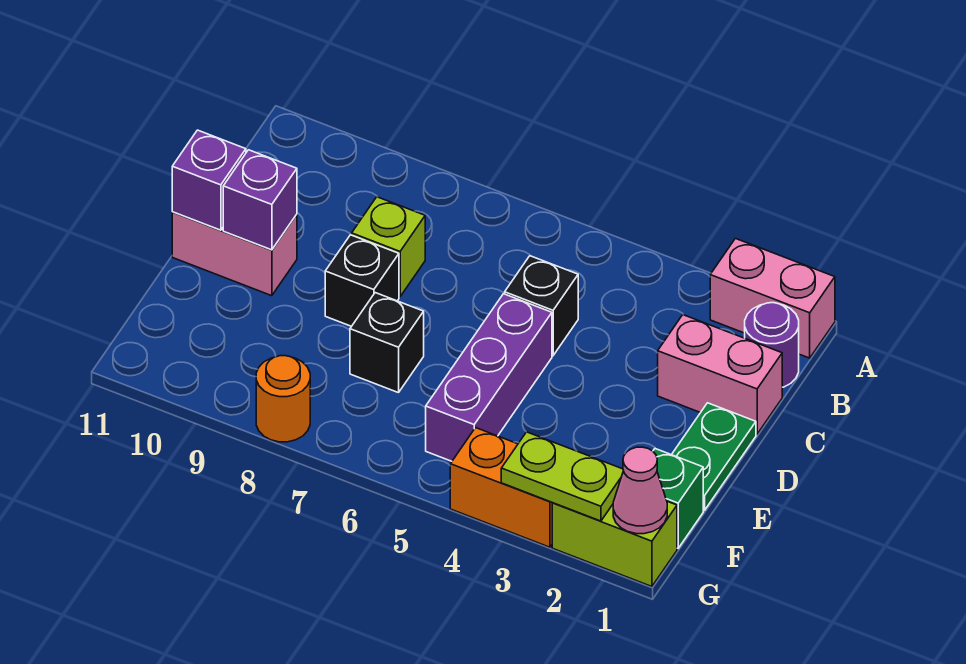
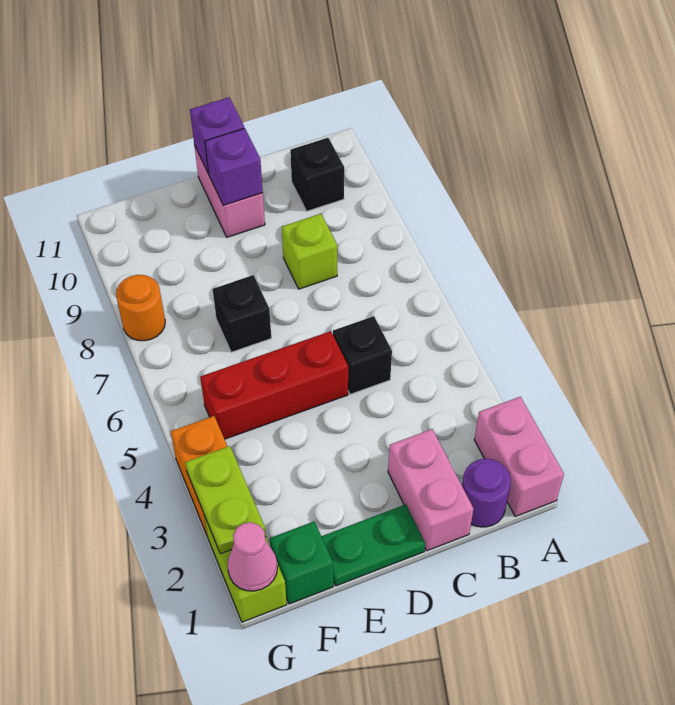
purple brick D5:F5 level 1 -> red brick D5:F5 level 1
black brick D8 level 1 -> black brick B10 level 1

